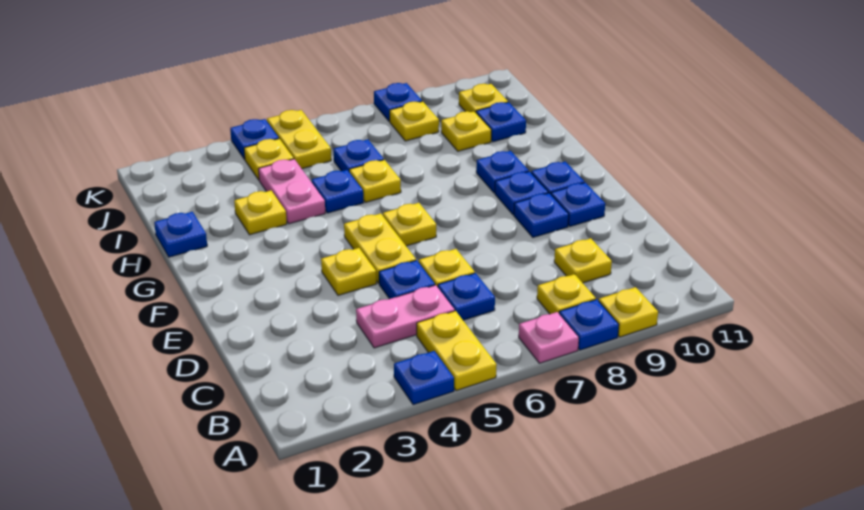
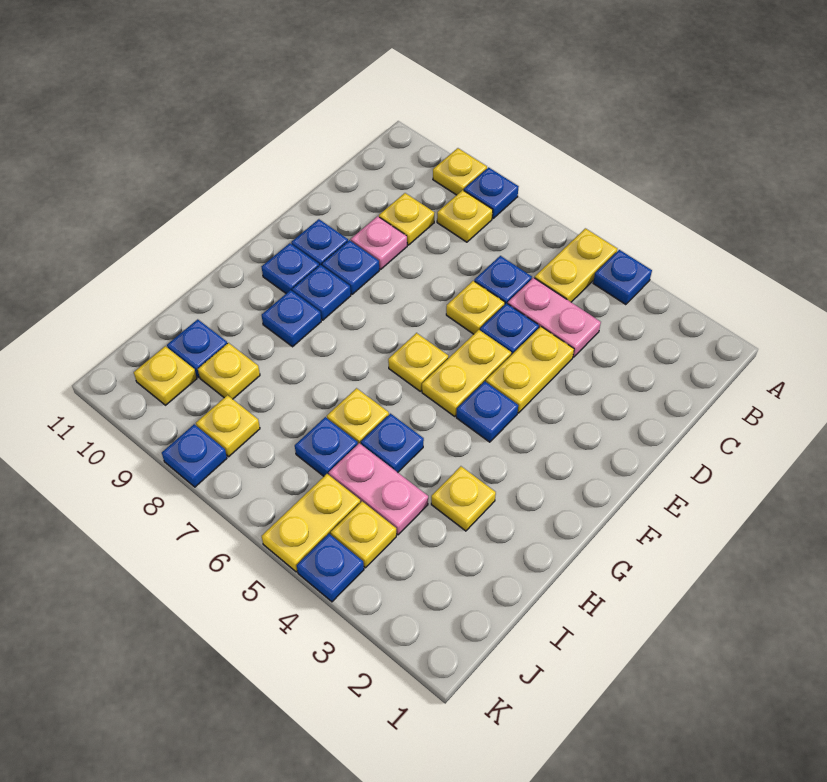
pink plate A7 level 1 -> pink plate D9 level 1
yellow plate E4 level 1 -> yellow plate D4:E4 level 1
blue plate H1 level 1 -> blue plate F4 level 1
pink plate H4:I4 level 1 -> pink plate I4:I5 level 1

